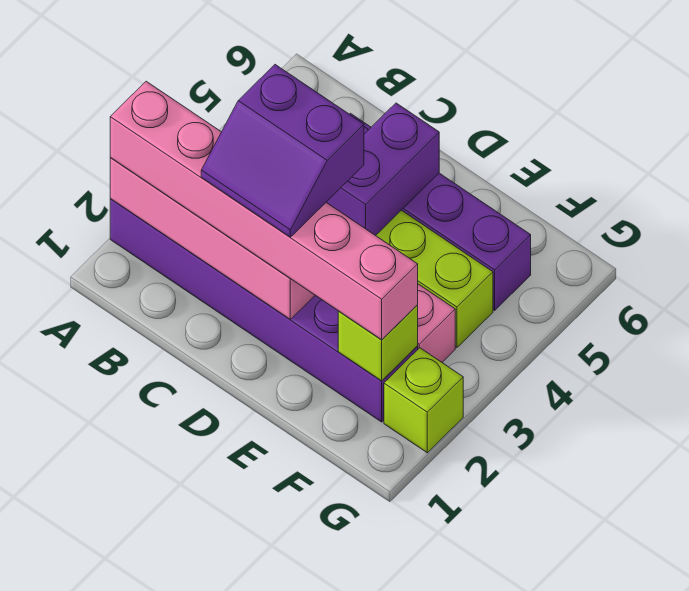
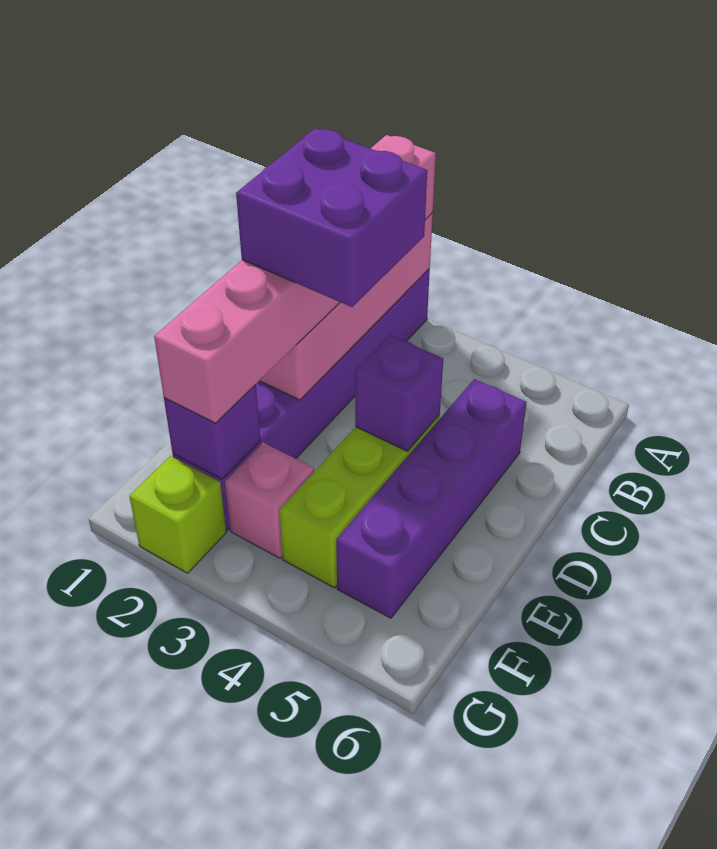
purple slope C2:D3 level 4 top 3 -> purple brick C2:D3 level 4
purple brick D4:D5 level 2 -> purple brick D4 level 2
lime brick F2 level 2 -> purple brick F2 level 2

